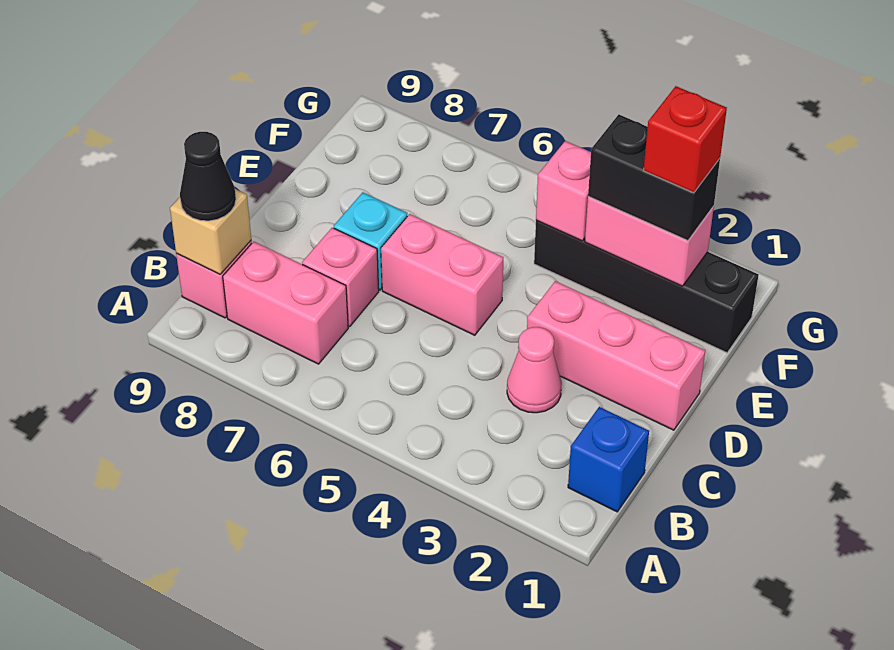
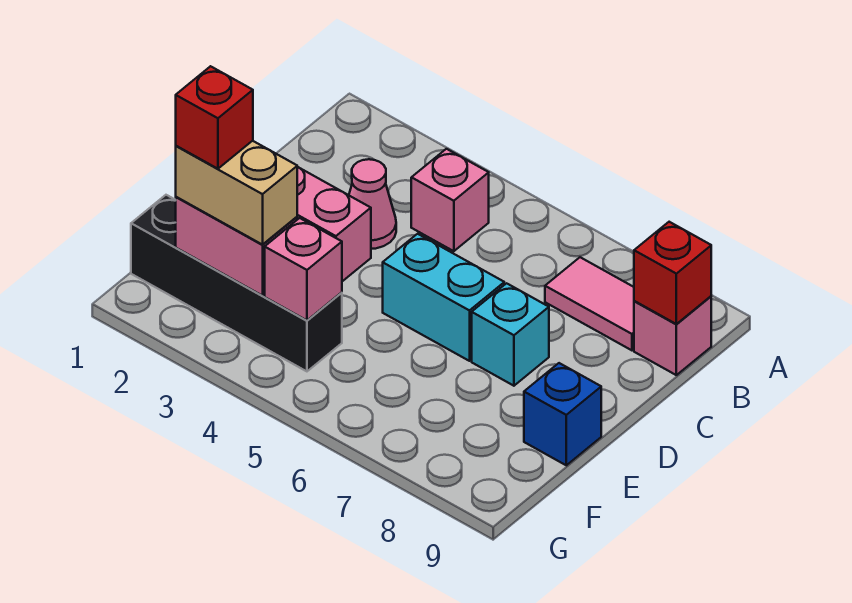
blue brick B1 level 1 -> blue brick E9 level 1
pink brick B7:B8 level 1 -> pink tile B7:B8 level 1
tan brick B9 level 2 -> red brick B9 level 2
black cone B9 level 3 -> none
pink brick C7 level 1 -> pink brick B4 level 1
pink brick D5:D6 level 1 -> cyan brick D5:D6 level 1
black brick F2:F3 level 3 -> tan brick F2:F3 level 3

